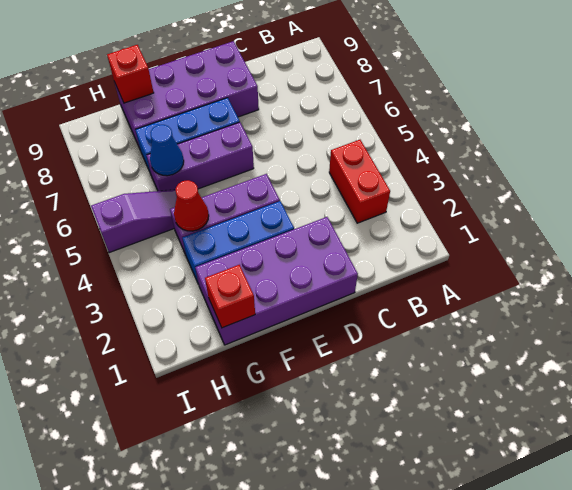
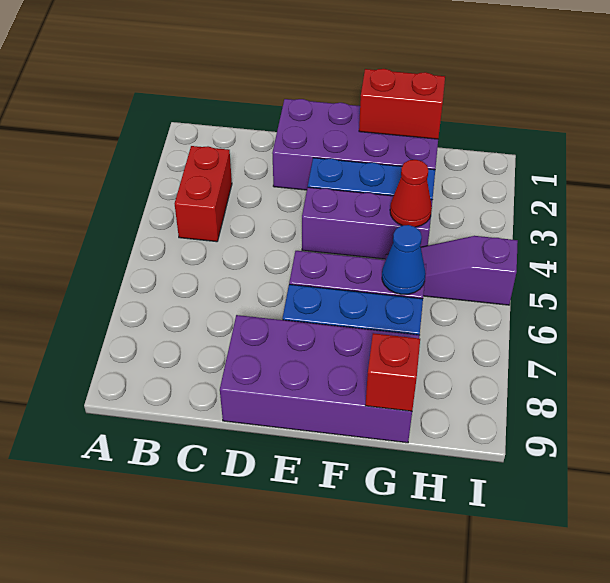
red brick G1 level 2 -> red brick F1:G1 level 2

